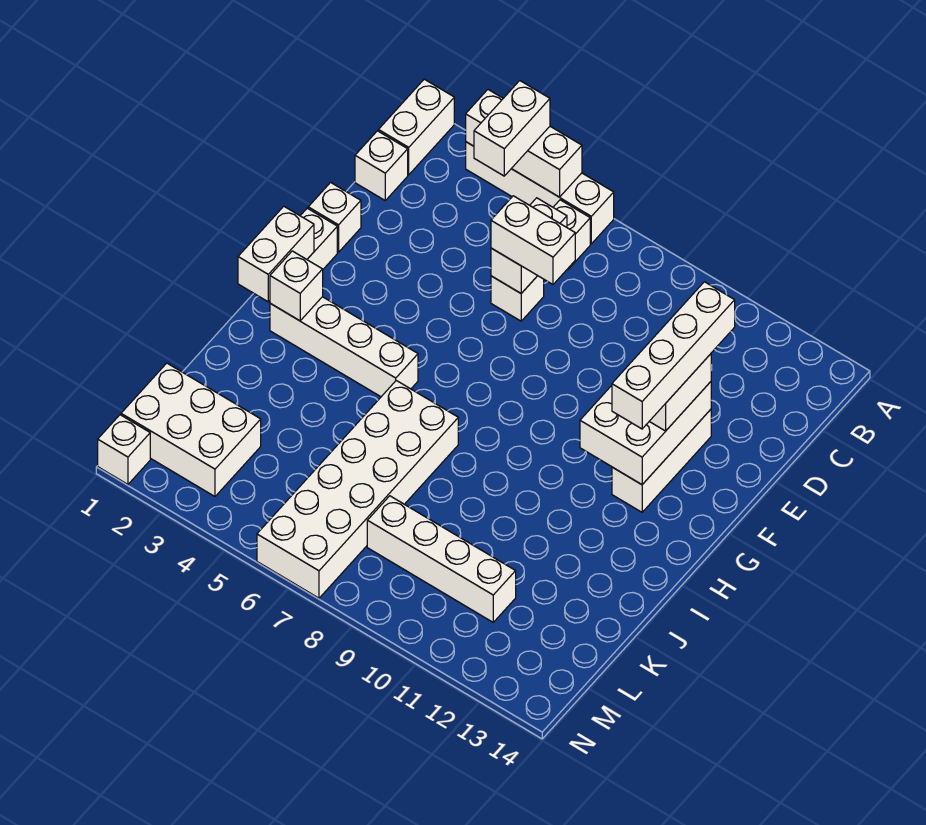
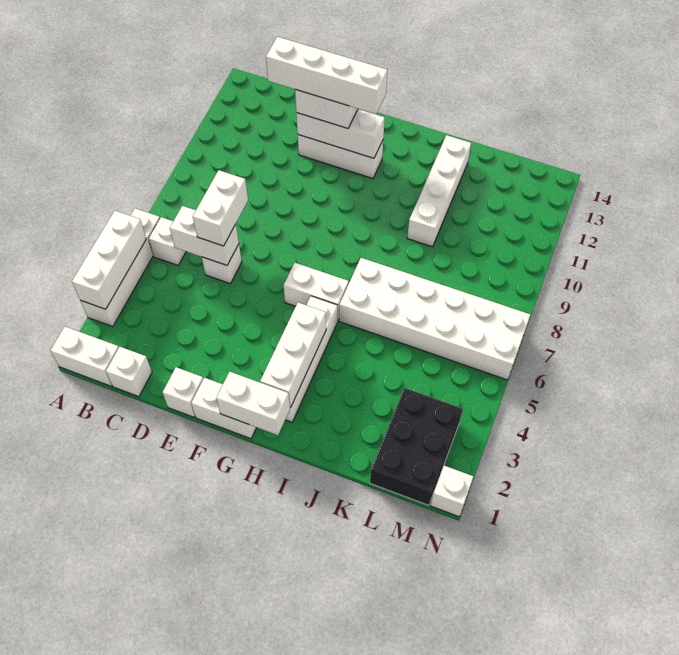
white brick A4:B4 level 3 -> white brick G6:H6 level 1
white brick E11:G12 level 2 -> white brick E12:G12 level 2
white brick H2 level 2 -> white brick H2:H4 level 2
white brick L1:M3 level 1 -> black brick L1:M3 level 1
white brick L8:L11 level 1 -> white brick J10:J13 level 1

